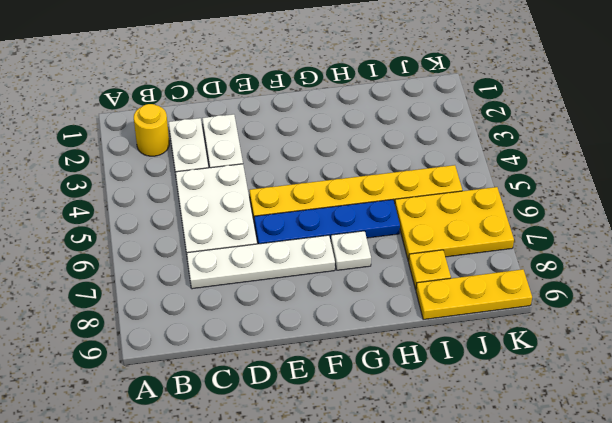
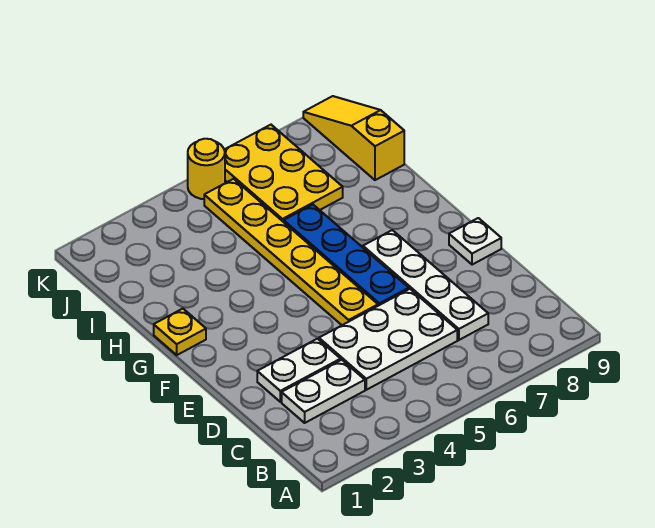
yellow round brick B2 level 1 -> yellow round brick K5 level 1
white plate G7 level 1 -> white plate E9 level 1
yellow plate I8 level 1 -> yellow plate G1 level 1
yellow plate I9:K9 level 1 -> yellow slope I9:K9 level 1 top I

